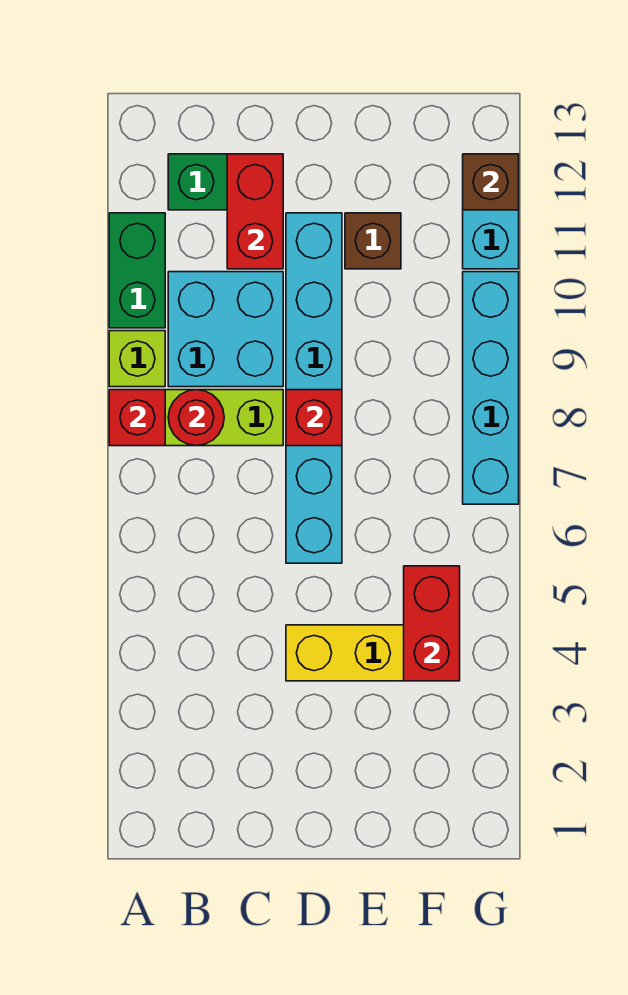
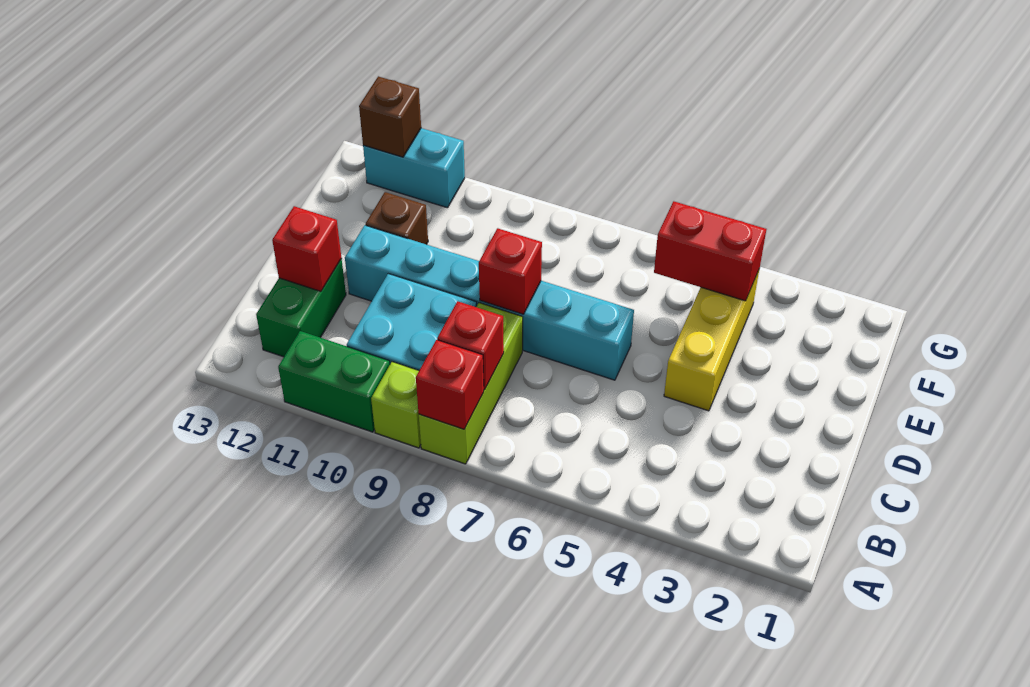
red round brick B8 level 2 -> red brick B8 level 2
red brick C11:C12 level 2 -> red brick C12 level 2
cyan brick G7:G10 level 1 -> none

